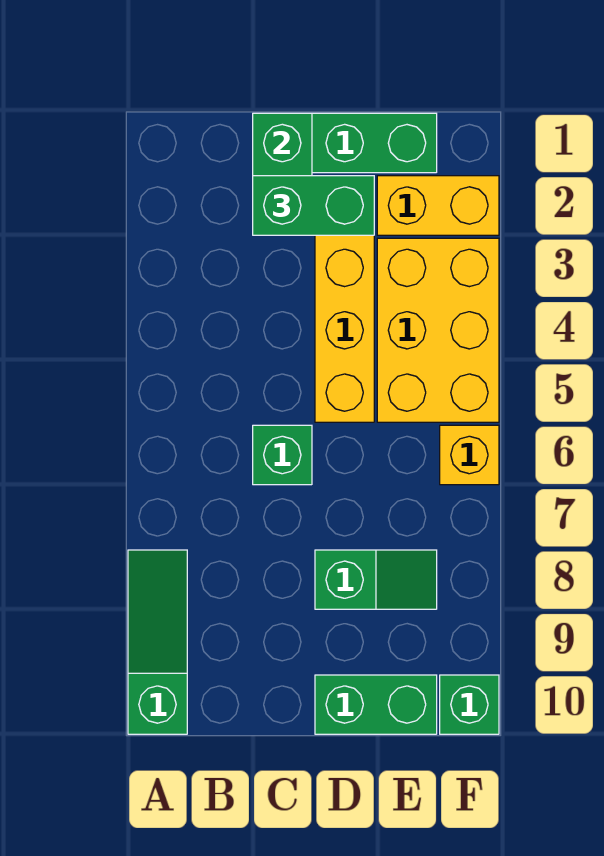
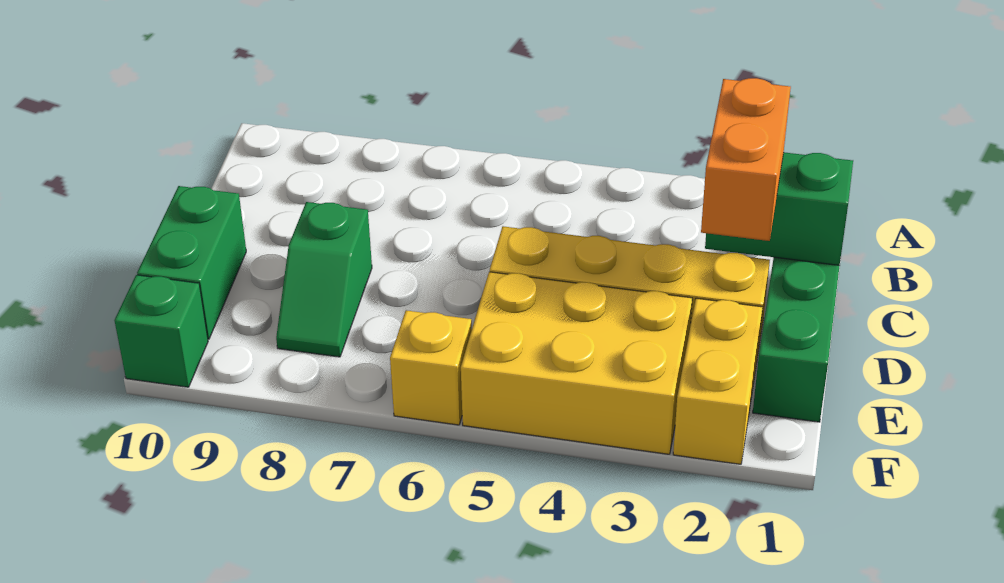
green slope A8:A10 level 1 top 10 -> none
green brick C2:D2 level 3 -> orange brick C2:D2 level 3
green brick C6 level 1 -> none

